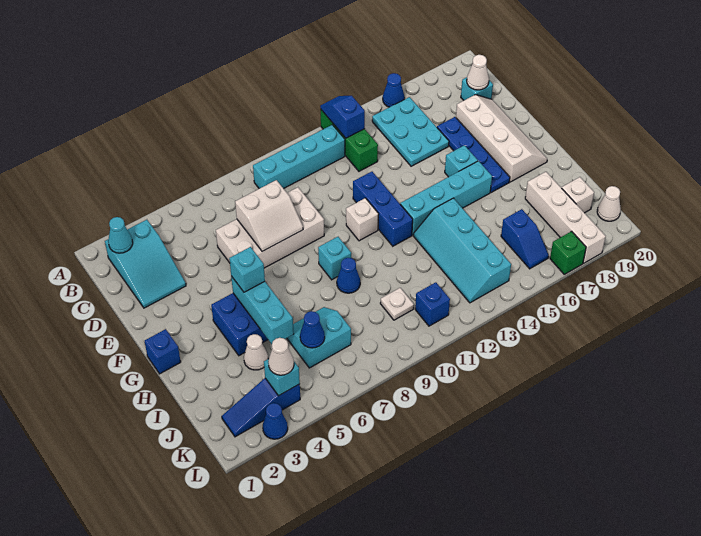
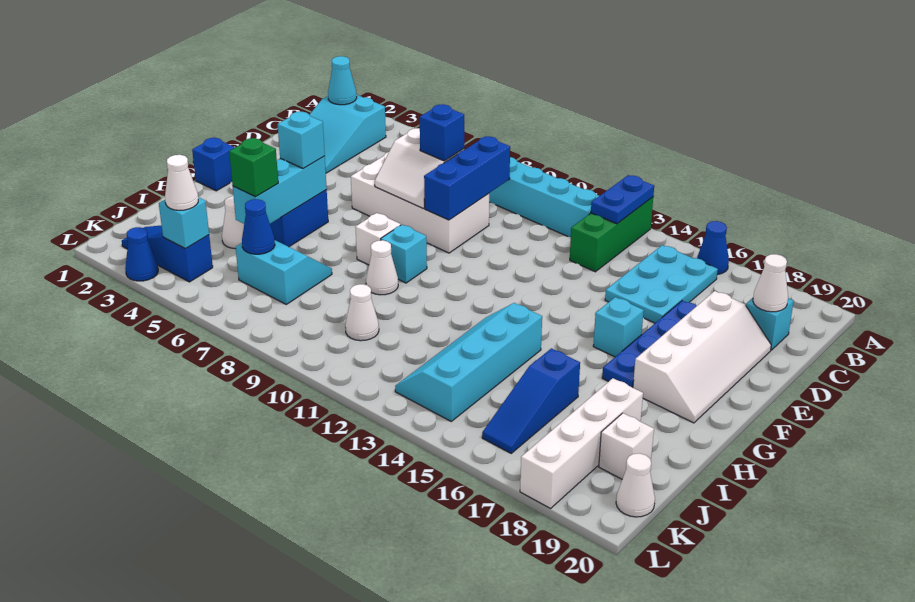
blue slope A13:B13 level 2 top B -> blue plate A13:B13 level 2
blue brick E12:G12 level 1 -> blue brick C9:E9 level 2
white brick F11 level 1 -> white brick G8 level 1
cyan brick G13:G16 level 1 -> none
blue cone H9 level 1 -> white cone H9 level 1
white plate J10 level 1 -> white cone J10 level 1
blue slope J16:K16 level 1 top J -> blue slope I16:K16 level 1 top I
blue brick K11 level 1 -> blue brick D8 level 3
green brick L17 level 1 -> green brick I5 level 3

